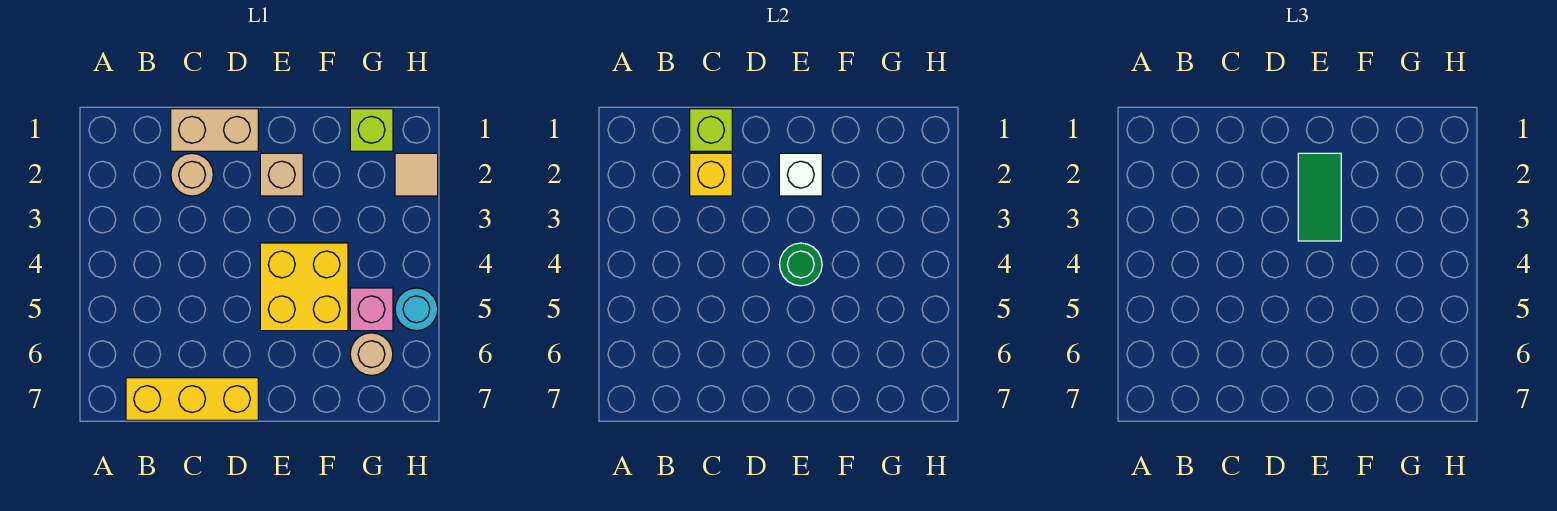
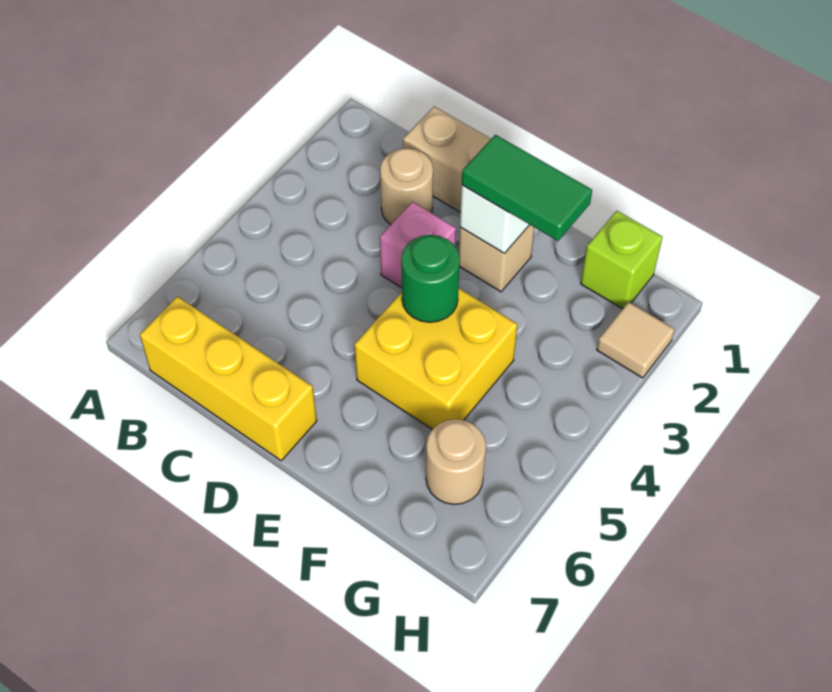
lime brick C1 level 2 -> none
yellow brick C2 level 2 -> none
green tile E2:E3 level 3 -> green tile E2:F2 level 3
pink brick G5 level 1 -> pink brick D3 level 1
cyan round brick H5 level 1 -> none

